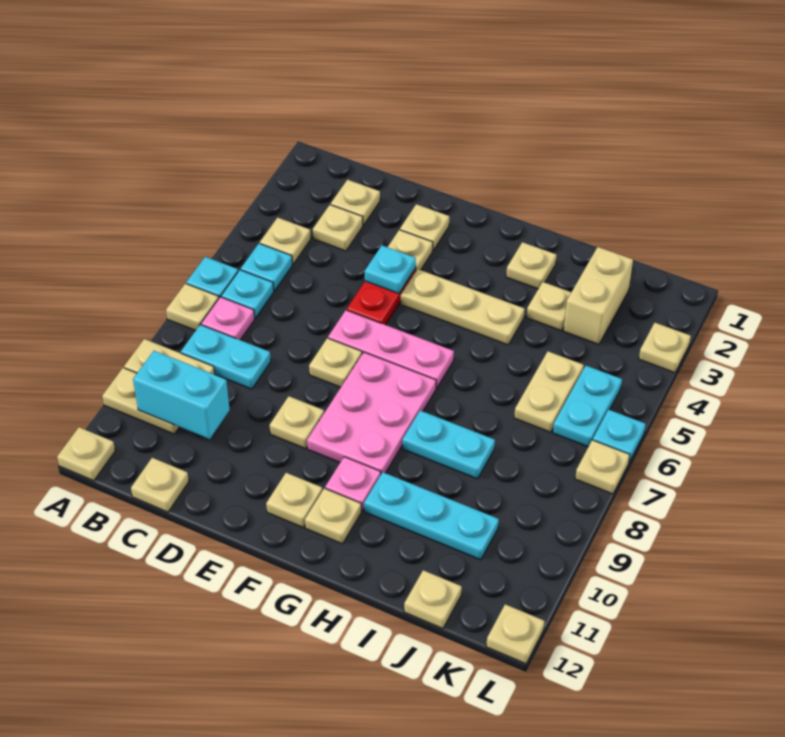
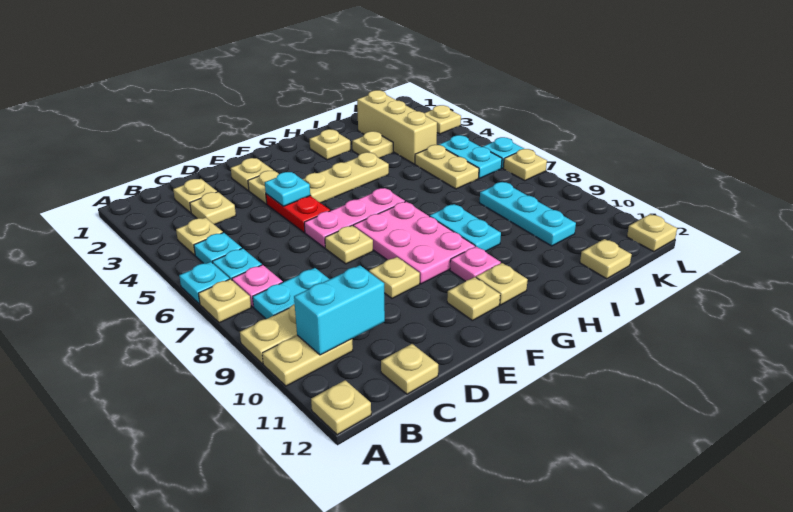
cyan plate H8:I8 level 1 -> cyan plate H8:H9 level 1
cyan plate H10:J10 level 1 -> cyan plate J8:J10 level 1
tan brick J2:J3 level 1 -> tan brick J2:J4 level 1

